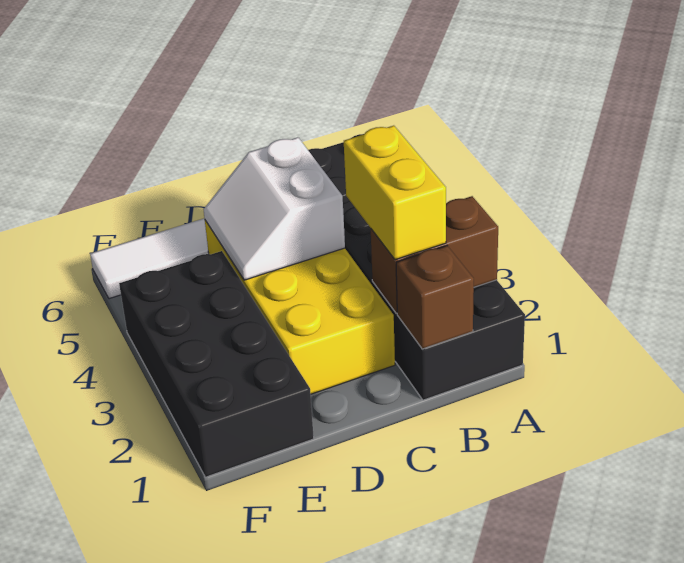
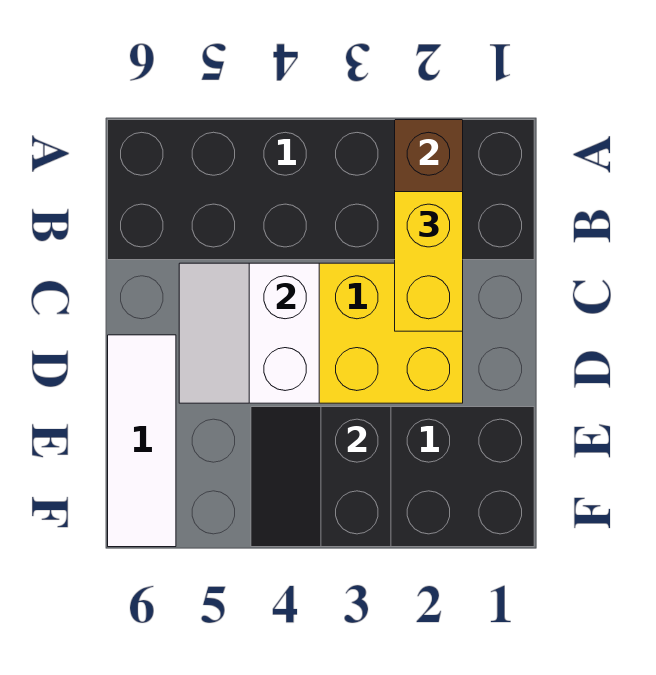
brown brick B1 level 2 -> none
yellow brick B2:B3 level 3 -> yellow brick B2:C2 level 3
white slope C4:D5 level 2 top C -> white slope C4:D5 level 2 top 4
none -> black slope E3:F4 level 2 top 3

